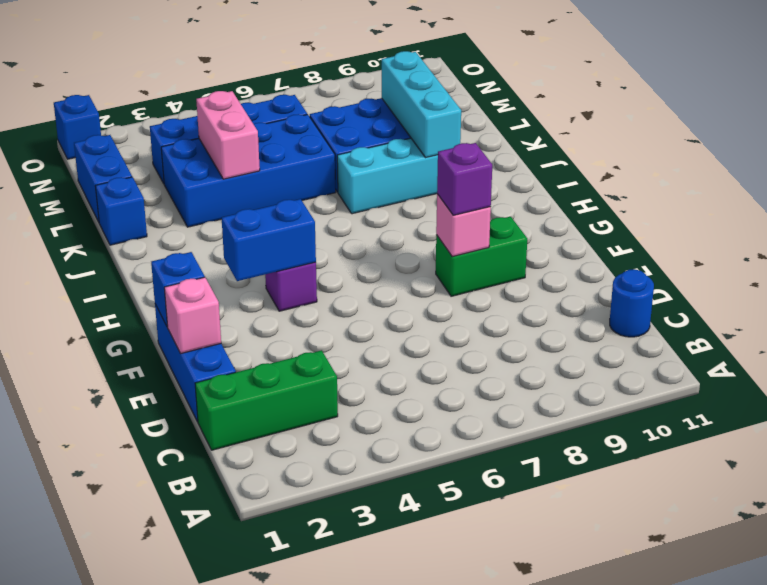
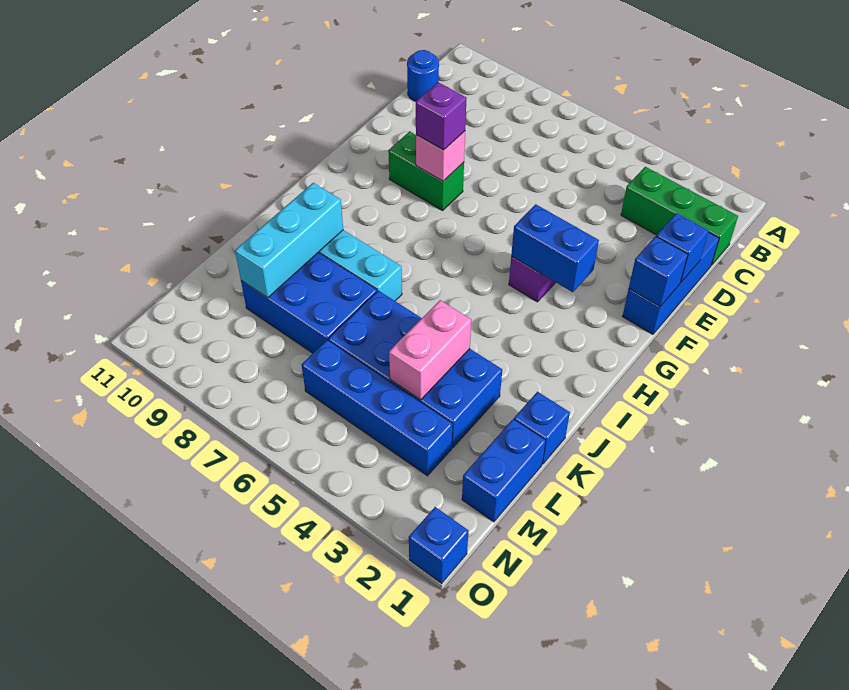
pink brick E1 level 2 -> blue brick E1 level 2

